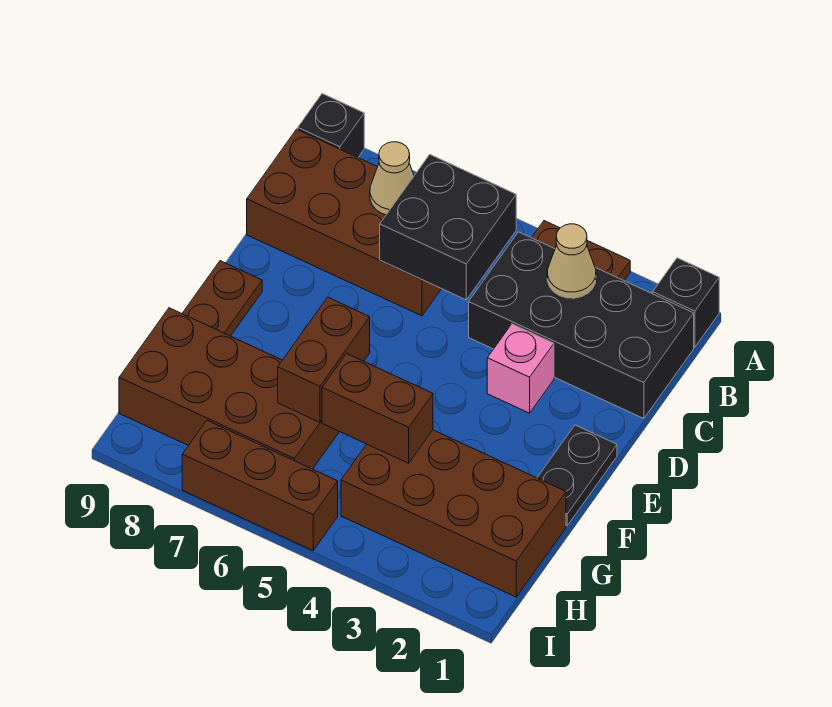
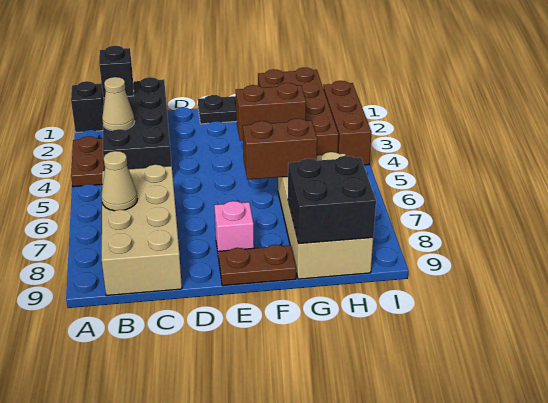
black brick A9 level 1 -> black brick B1 level 2
black brick B5:C6 level 2 -> black brick G8:H9 level 2
brown brick B6:C9 level 1 -> tan brick B6:C9 level 1
pink brick D3 level 1 -> pink brick E8 level 1
brown brick G4:G5 level 2 -> brown brick F4:G4 level 2
brown brick G6:H9 level 1 -> tan brick G6:H9 level 1
brown brick I5:I7 level 1 -> brown brick I2:I4 level 1

